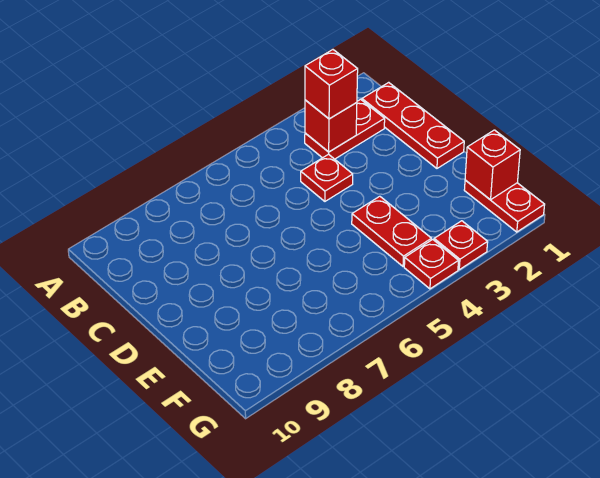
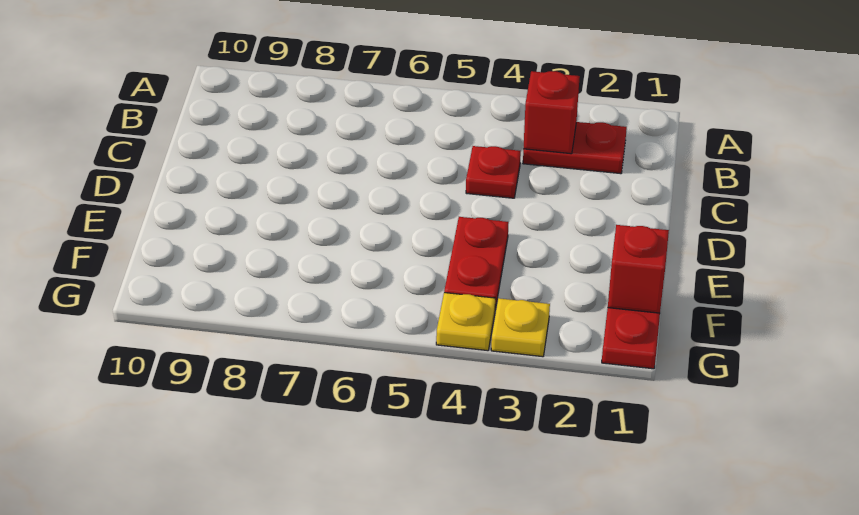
red plate B1:D1 level 1 -> none
red brick B3 level 3 -> none
red plate G3 level 1 -> yellow plate G3 level 1
red plate G4 level 1 -> yellow plate G4 level 1

